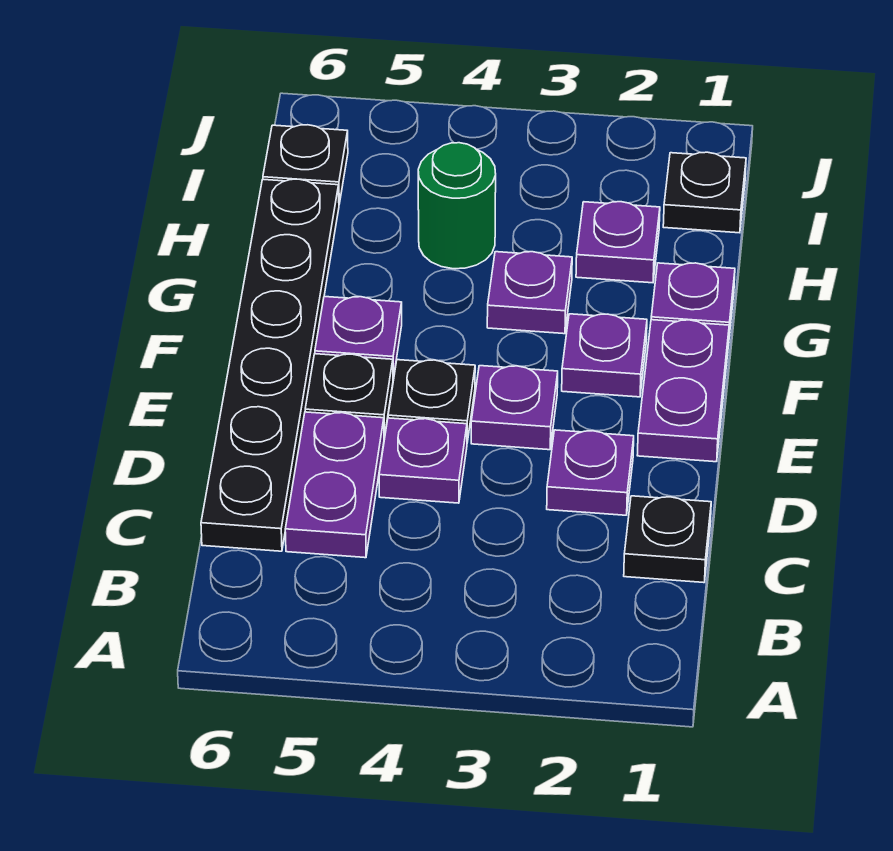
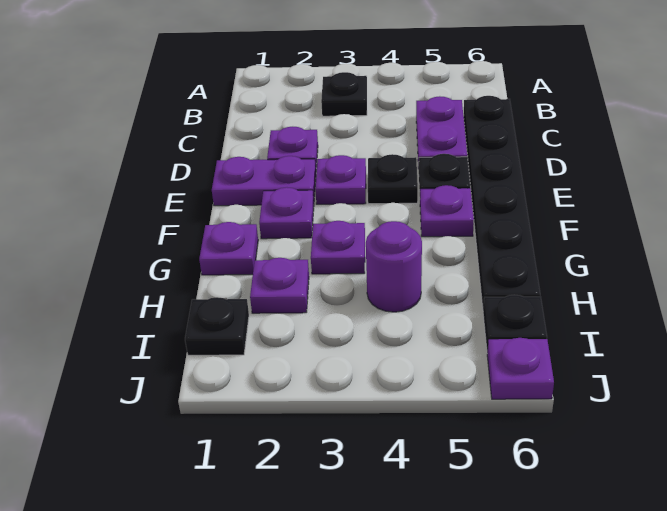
black plate C1 level 1 -> black plate B3 level 1
purple plate D4 level 1 -> purple plate J6 level 1
purple plate E1:F1 level 1 -> purple plate E1:E2 level 1
green round brick H4 level 1 -> purple round brick H4 level 1

